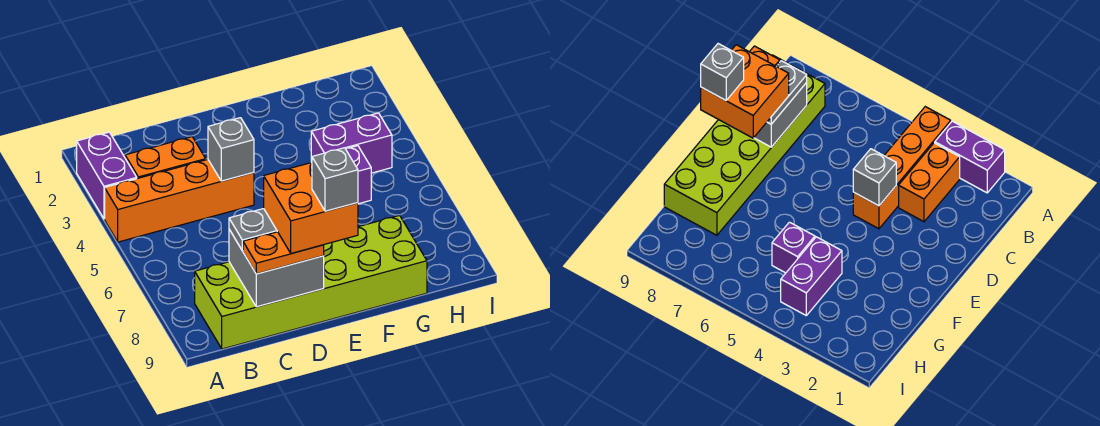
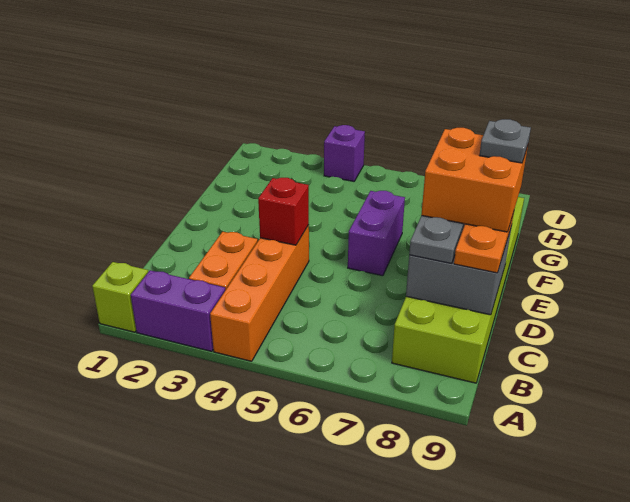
none -> lime brick A1 level 1
grey brick D4 level 2 -> red brick D4 level 2
grey brick E9 level 5 -> grey plate E9 level 5
purple brick G4:H4 level 1 -> purple brick E6:F6 level 1
purple brick G5 level 1 -> purple brick I4 level 1

